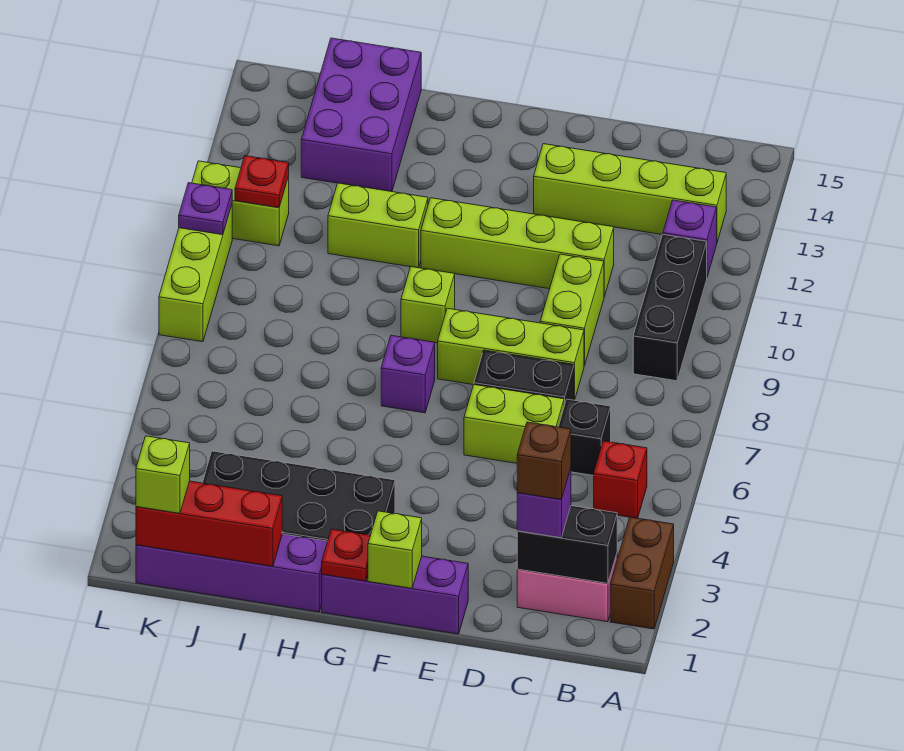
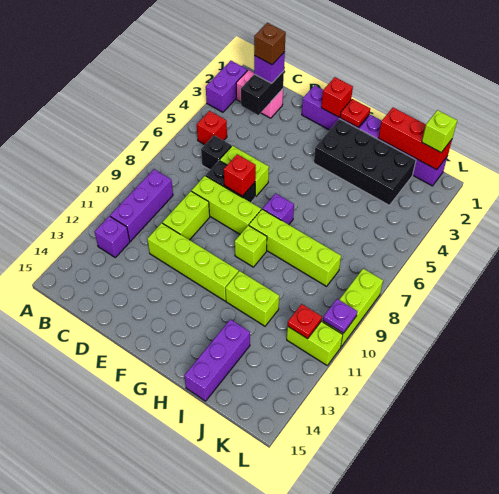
brown brick A2:A3 level 1 -> purple brick A2:A3 level 1
black brick B2:C2 level 2 -> black brick C2:C3 level 2
black brick B9:B11 level 1 -> purple brick B9:B11 level 1
lime brick B13:E13 level 1 -> lime brick G8:J8 level 1
none -> red brick E7 level 2
lime brick F1 level 2 -> red brick F1 level 2
purple brick I13:J15 level 1 -> purple brick I13:I15 level 1

